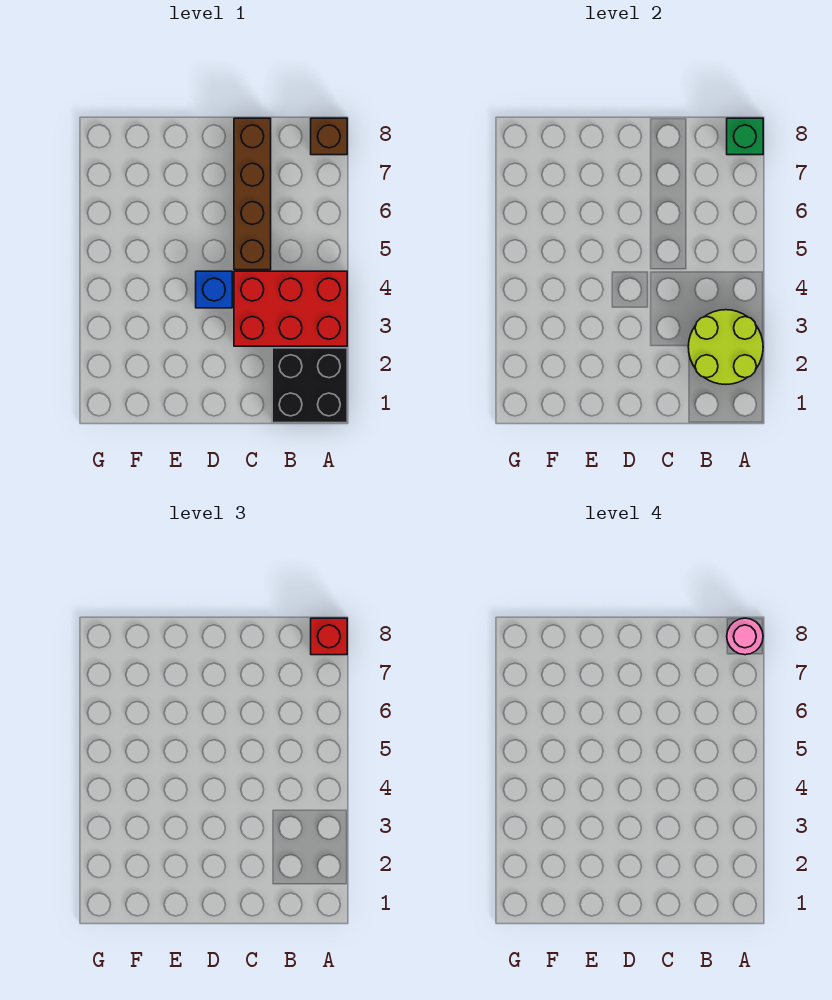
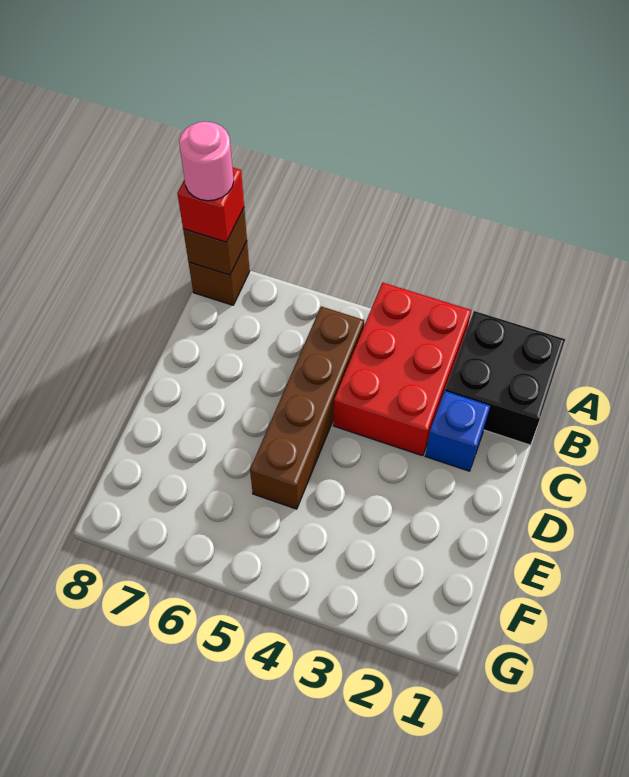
lime round brick A2:B3 level 2 -> none
green brick A8 level 2 -> brown brick A8 level 2
brown brick C5:C8 level 1 -> brown brick B5:E5 level 1
blue brick D4 level 1 -> blue brick C2 level 1

